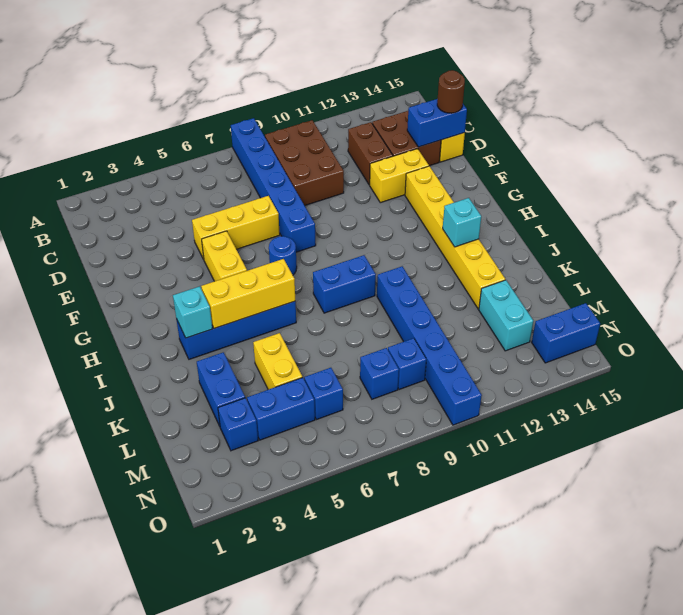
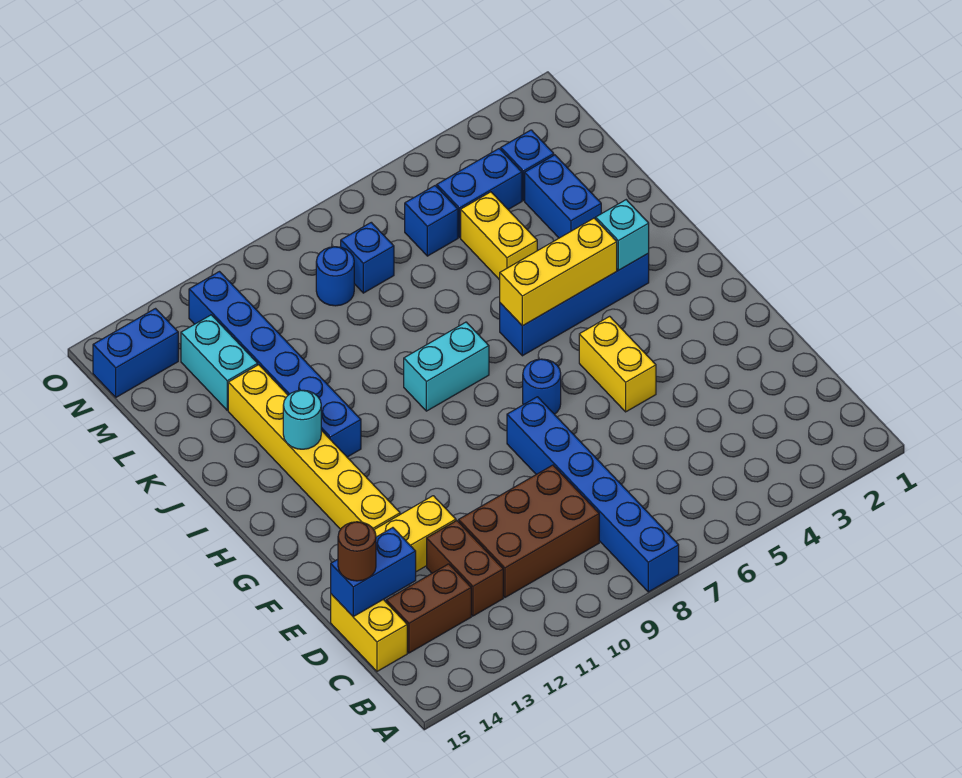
brown brick B9:D10 level 1 -> brown brick C9:D11 level 1
brown brick C13:D14 level 1 -> brown brick C13:C14 level 1
yellow brick E5:E7 level 1 -> none
blue brick I8:I9 level 1 -> cyan brick I8:I9 level 1
cyan brick I13 level 2 -> cyan round brick I13 level 2
blue brick J10:O10 level 1 -> blue brick I12:N12 level 1
blue brick M9 level 1 -> blue round brick M9 level 1

